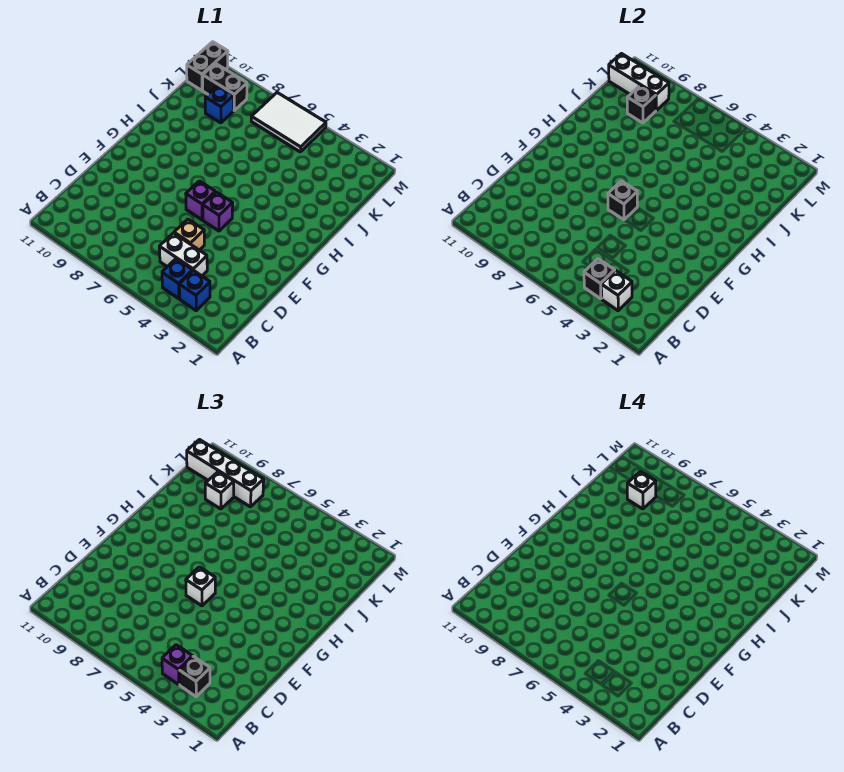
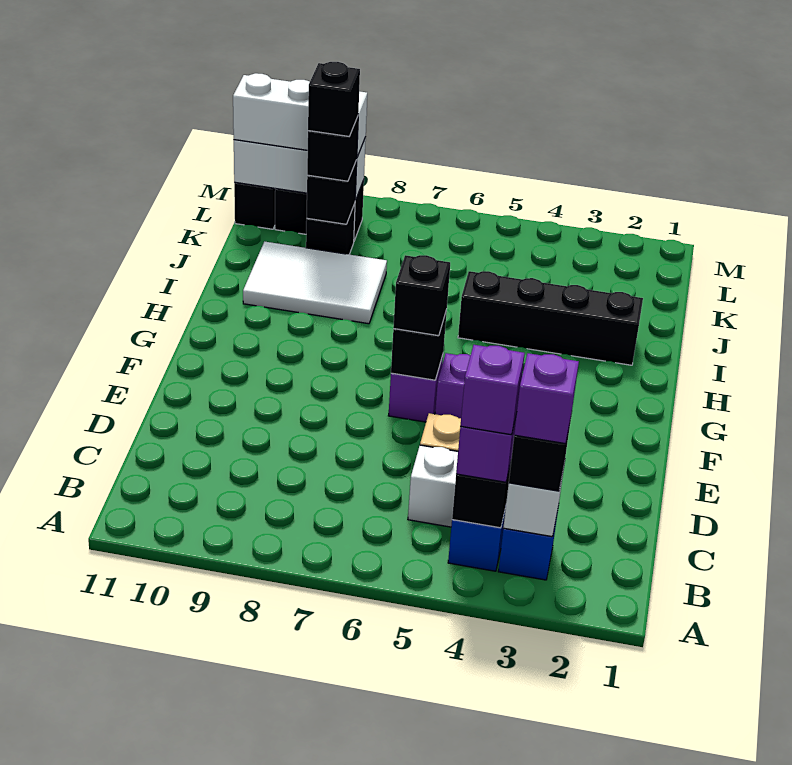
none -> purple brick B3 level 4
none -> purple brick B4 level 4
white brick F6 level 3 -> black brick F6 level 3
none -> black brick I2:I5 level 1
blue brick K9 level 1 -> black brick K9 level 1
white brick K9 level 3 -> black brick K9 level 3
white brick K9 level 4 -> black brick K9 level 4
white tile L5:M7 level 1 -> white tile I8:J10 level 1
white brick L8:L11 level 3 -> white brick L9:L11 level 3

